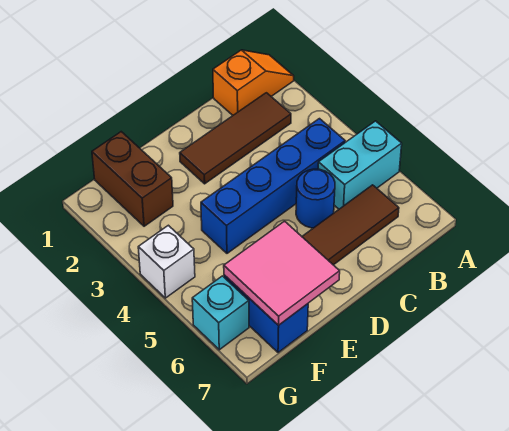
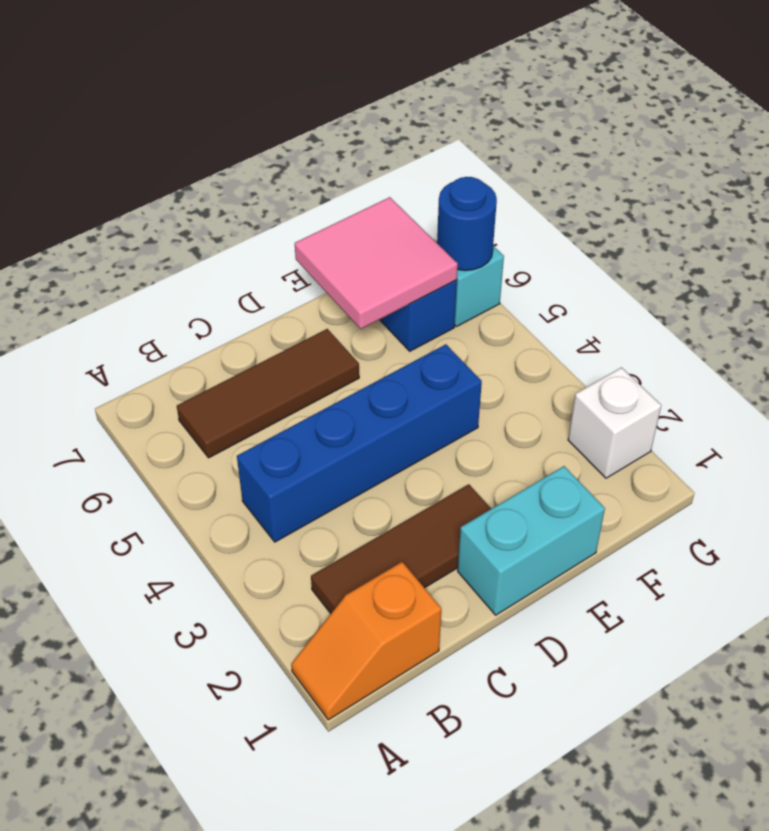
cyan brick A5:B5 level 1 -> cyan brick D1:E1 level 1
blue round brick C5 level 1 -> blue round brick G6 level 2
brown brick F1:F2 level 1 -> none
white brick G4 level 1 -> white brick G2 level 1

